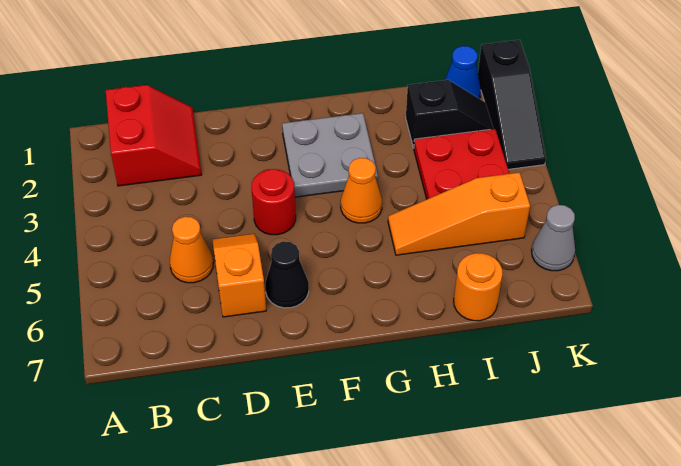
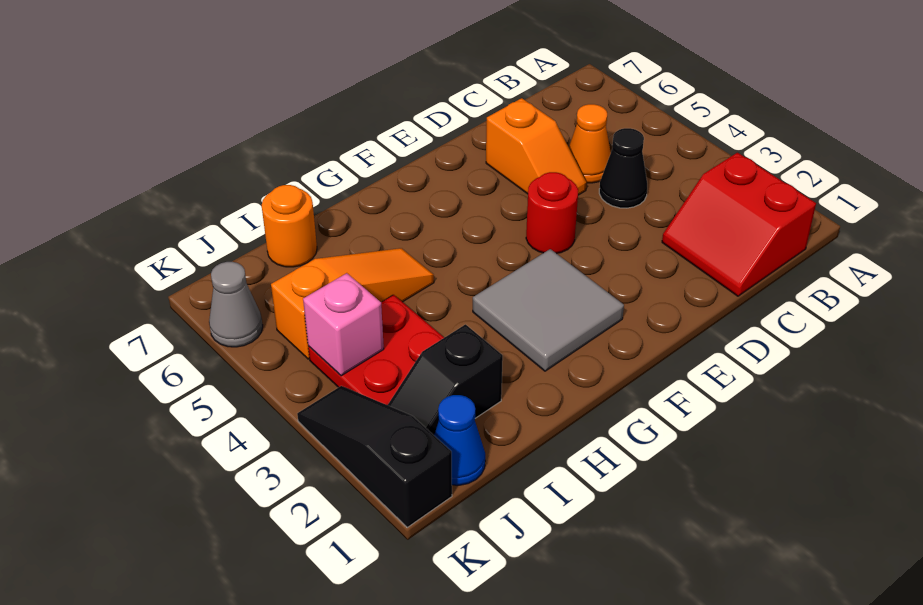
black cone E6 level 1 -> black cone C4 level 1
grey plate F2:G3 level 1 -> grey tile F2:G3 level 1
orange cone G4 level 1 -> none
none -> pink brick J4 level 2

